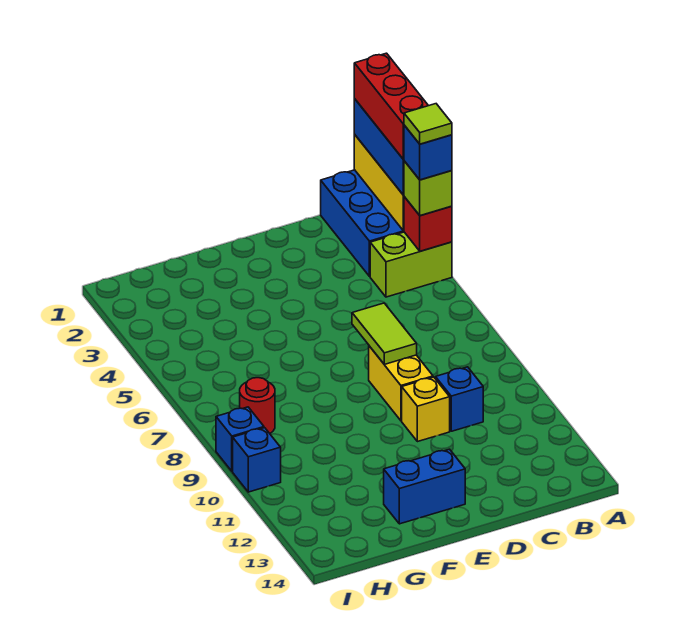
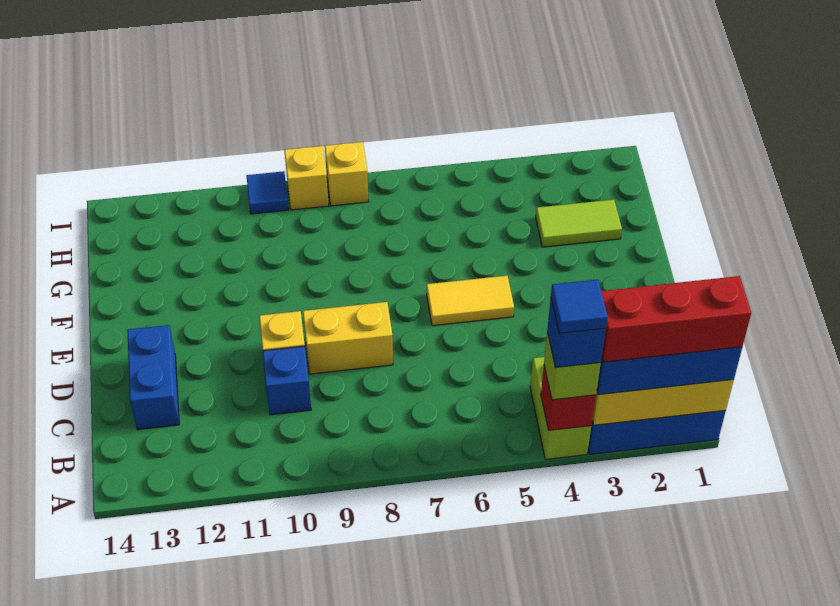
lime tile A4 level 5 -> blue tile A4 level 5
lime tile D7:D8 level 2 -> lime tile G2:G3 level 1
none -> yellow tile E5:E6 level 1
blue brick E13:F13 level 1 -> blue brick C13:D13 level 1
red round brick H8 level 1 -> none
none -> yellow brick I8 level 1
blue brick I9 level 1 -> yellow brick I9 level 1
blue brick I10 level 1 -> blue tile I10 level 1

